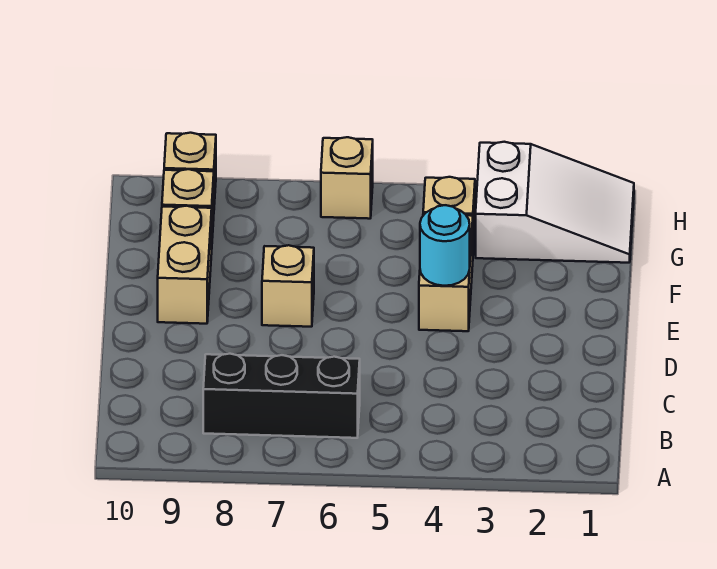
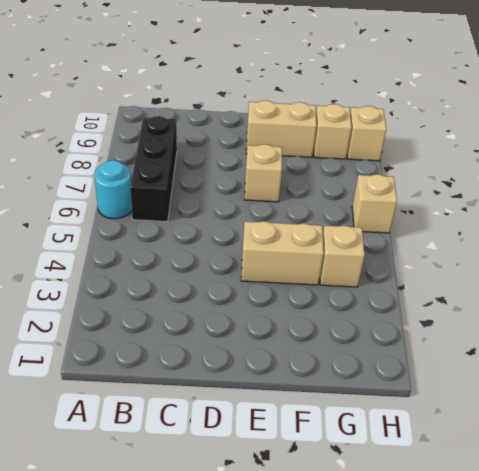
cyan round brick E4 level 2 -> cyan round brick A6 level 1
white slope G1:H3 level 1 top 3 -> none

